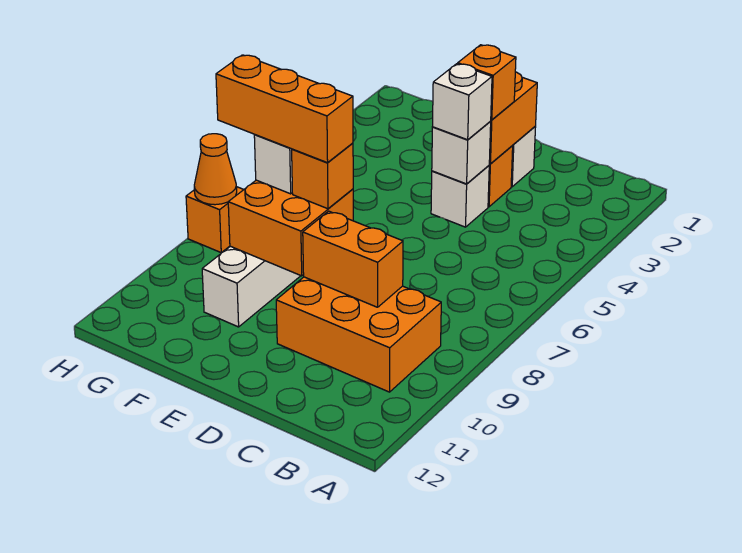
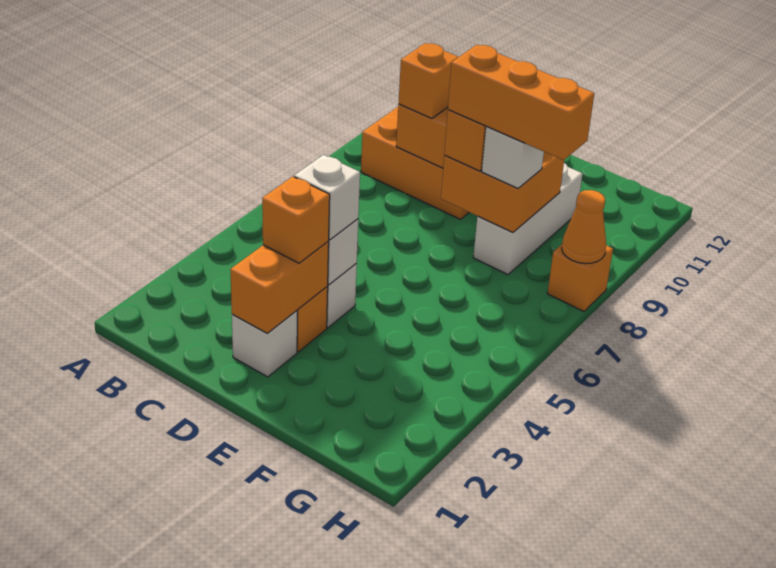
none -> orange brick C9 level 3

